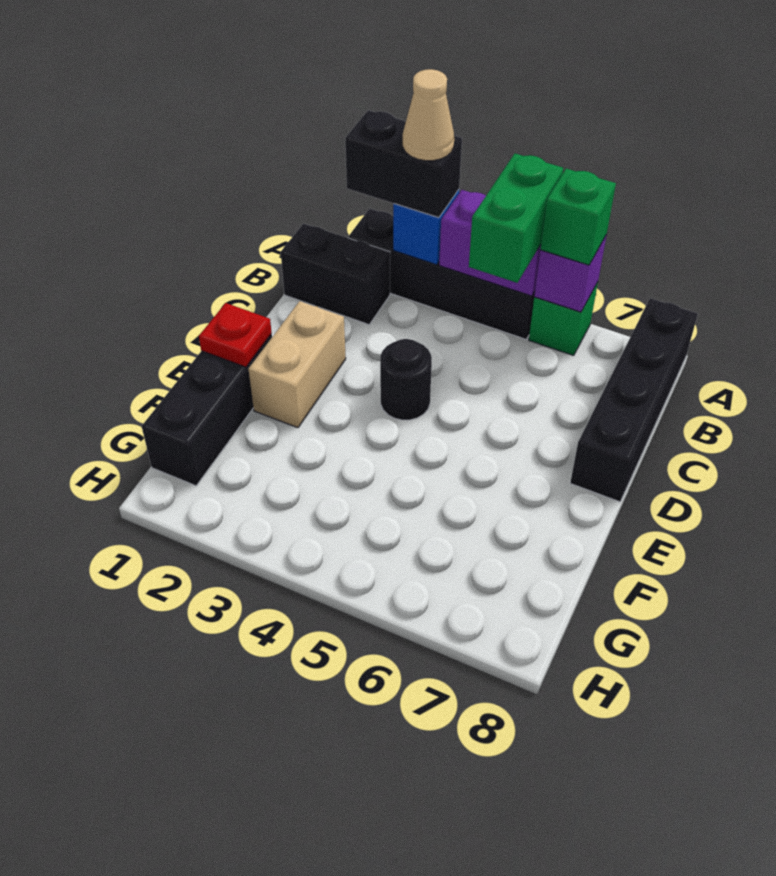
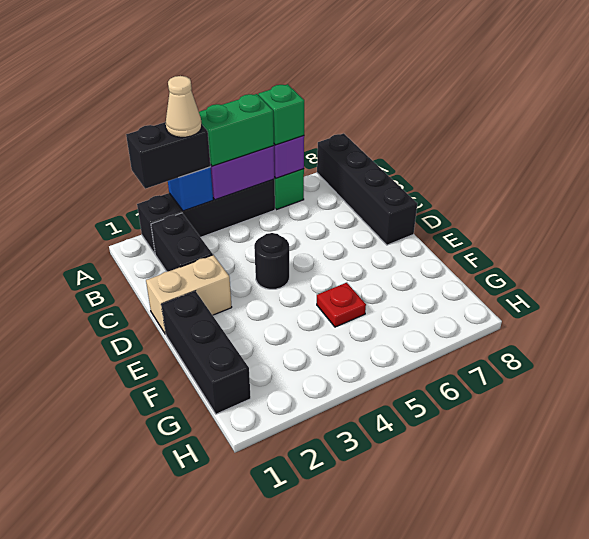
green brick A5:B5 level 3 -> green brick A4:A5 level 3
black brick B1:B2 level 1 -> black brick B2:C2 level 1
tan brick D2:E2 level 1 -> tan brick D1:D2 level 1
red plate E1 level 2 -> red plate F5 level 1

